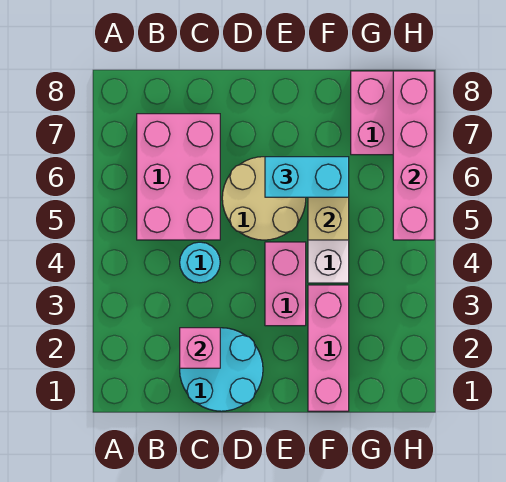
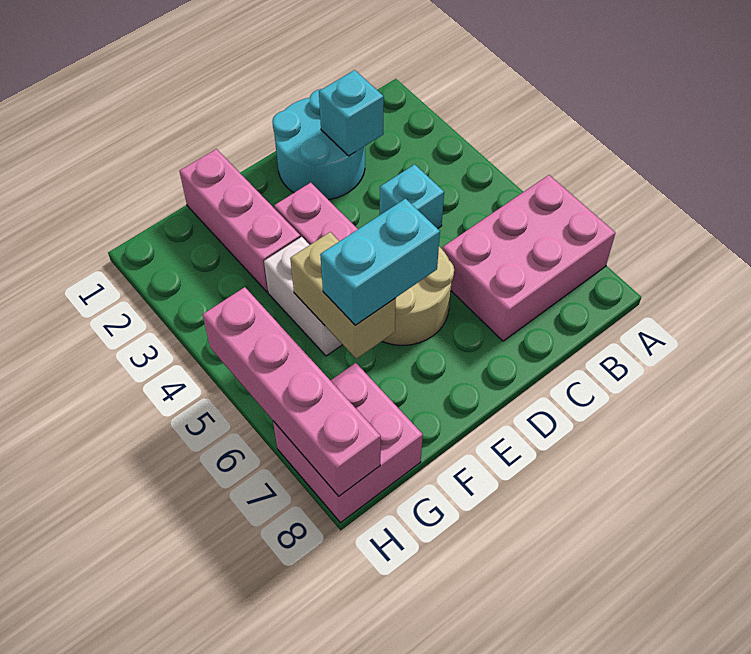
pink brick B5:C7 level 1 -> pink brick A6:C7 level 1
pink brick C2 level 2 -> cyan brick C2 level 2
cyan round brick C4 level 1 -> cyan brick C4 level 1

